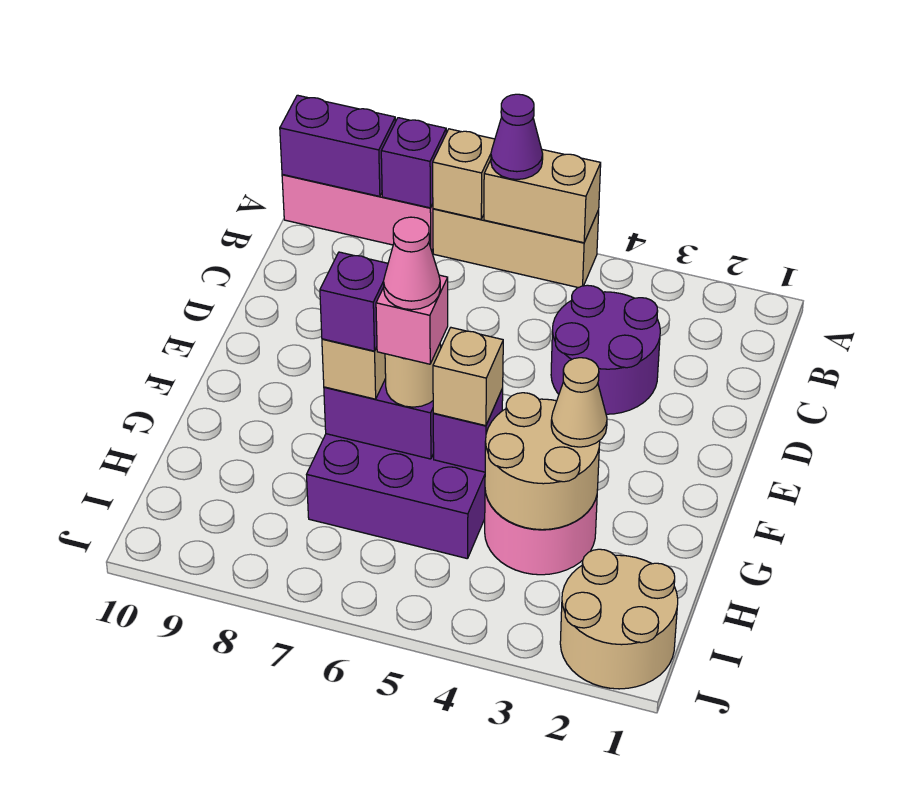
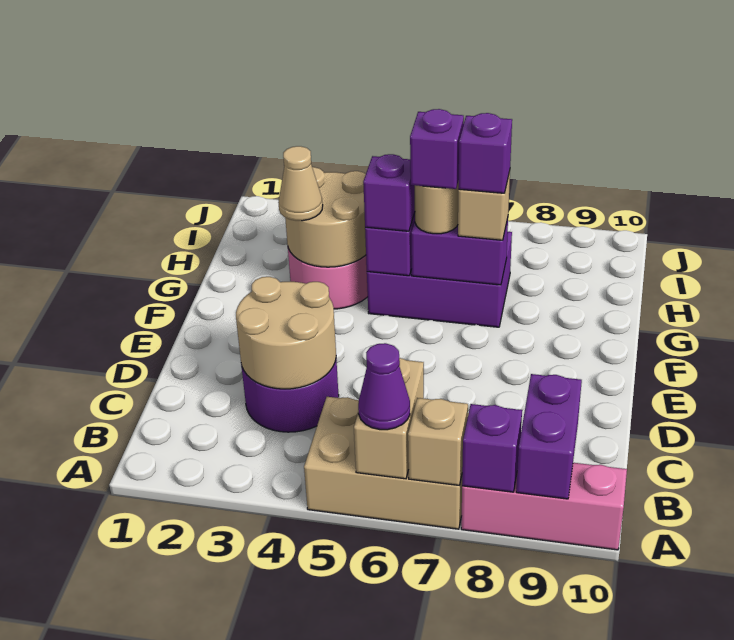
tan brick A5:A7 level 1 -> tan brick A5:B7 level 1
tan brick A5:A6 level 2 -> tan brick A6:B6 level 2
purple brick A9:A10 level 2 -> purple brick A9:B9 level 2
tan brick G5 level 3 -> purple brick G5 level 3
pink brick G6 level 4 -> purple brick G6 level 4
pink cone G6 level 5 -> none
tan round brick I1:J2 level 1 -> tan round brick C3:D4 level 2

